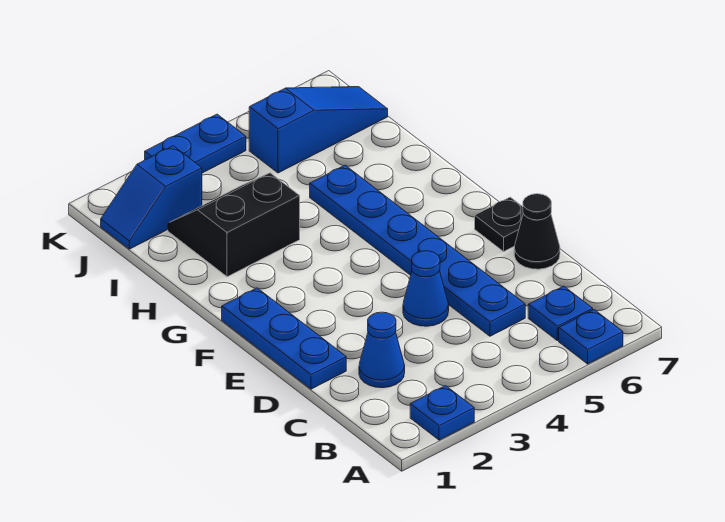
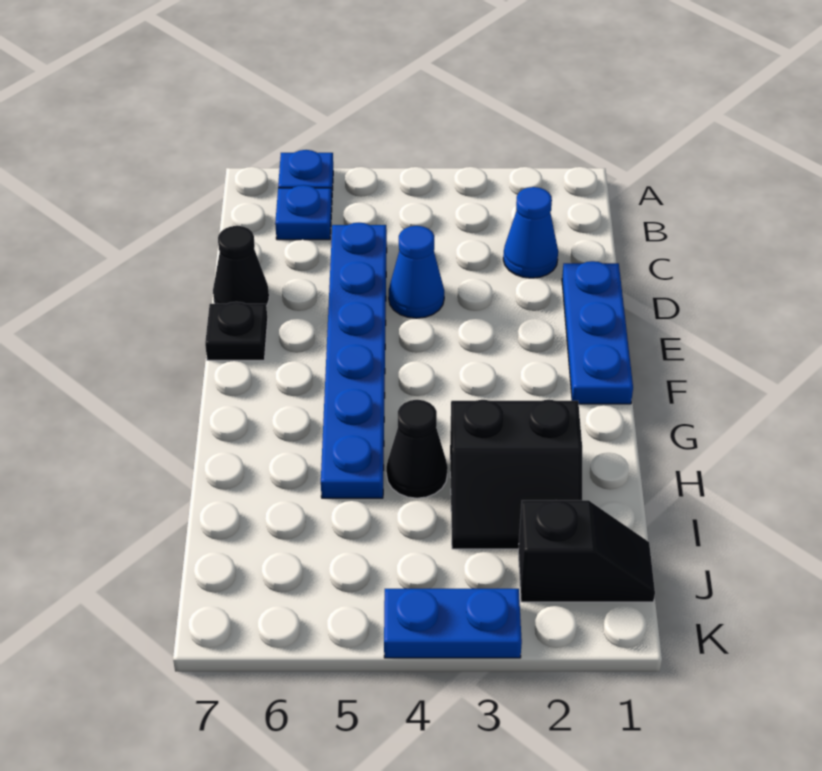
blue plate A2 level 1 -> none
none -> black cone H4 level 1
blue slope J1:J2 level 1 top 2 -> black slope J1:J2 level 1 top 2
blue slope J5:J7 level 1 top 5 -> none

